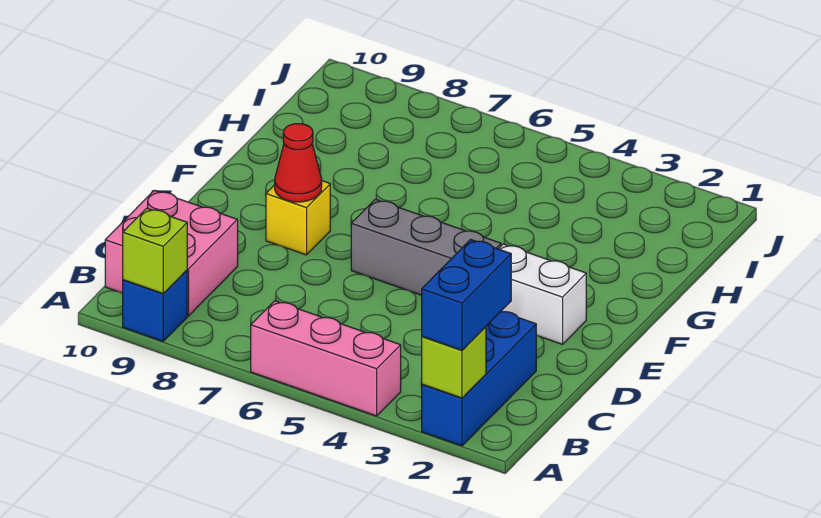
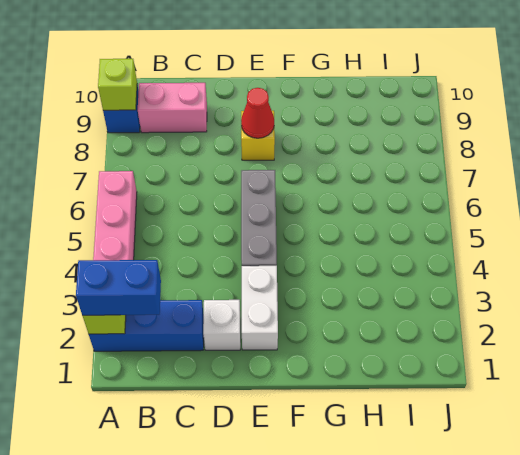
pink brick B9:C10 level 1 -> pink brick B9:C9 level 1
none -> white brick D2 level 1

